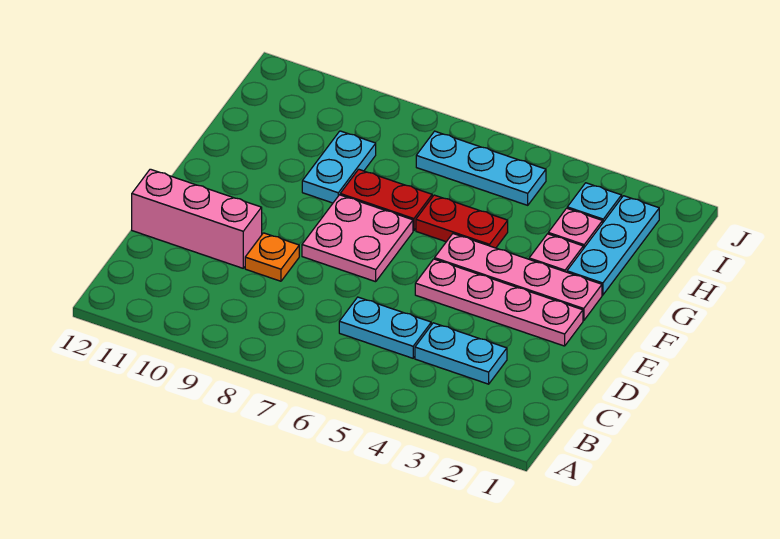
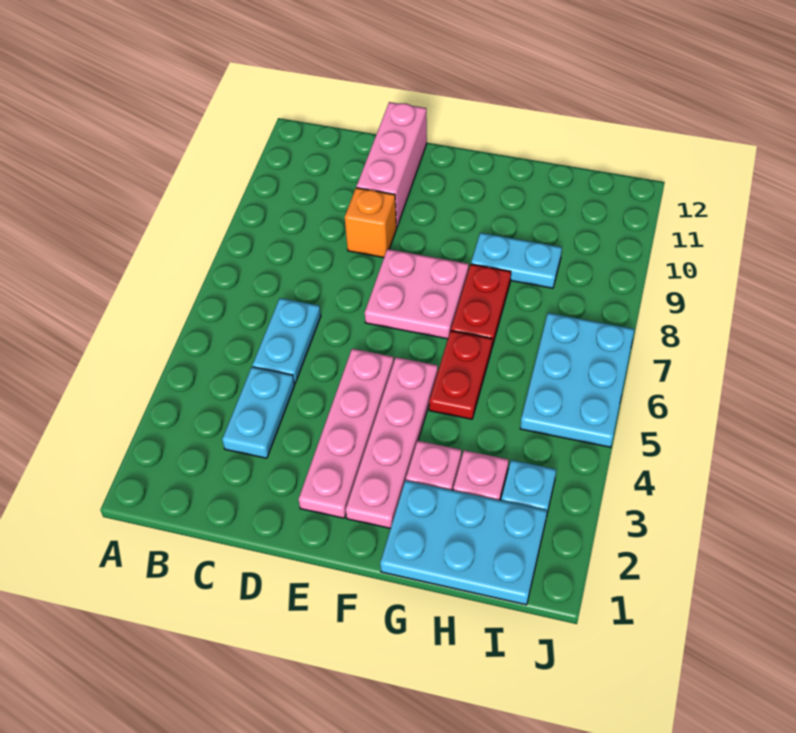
orange plate D9 level 1 -> orange brick D9 level 1
cyan plate G2:I2 level 1 -> cyan plate G1:I2 level 1
cyan plate I5:I7 level 1 -> cyan plate I5:J7 level 1

